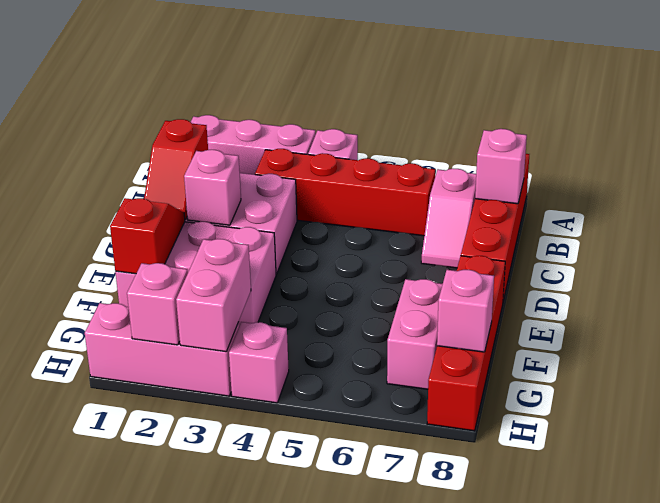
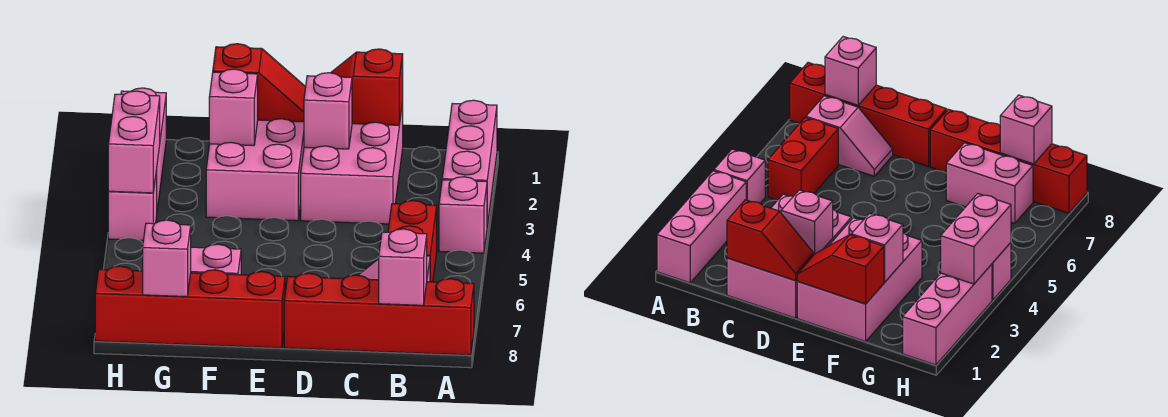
red brick B3:B6 level 1 -> red brick B5:B6 level 1
pink brick G3:H3 level 2 -> pink brick H3:H4 level 2
pink brick H2 level 2 -> pink brick F2 level 2

